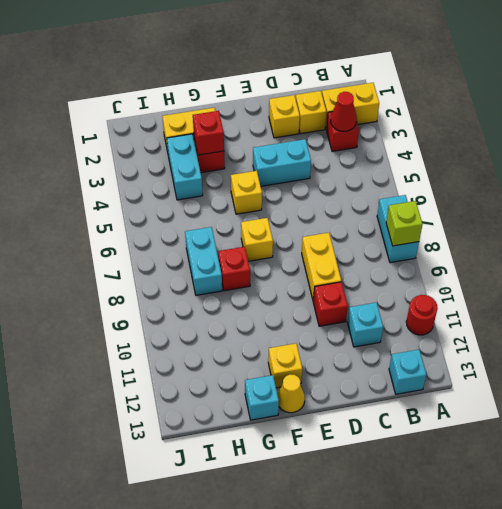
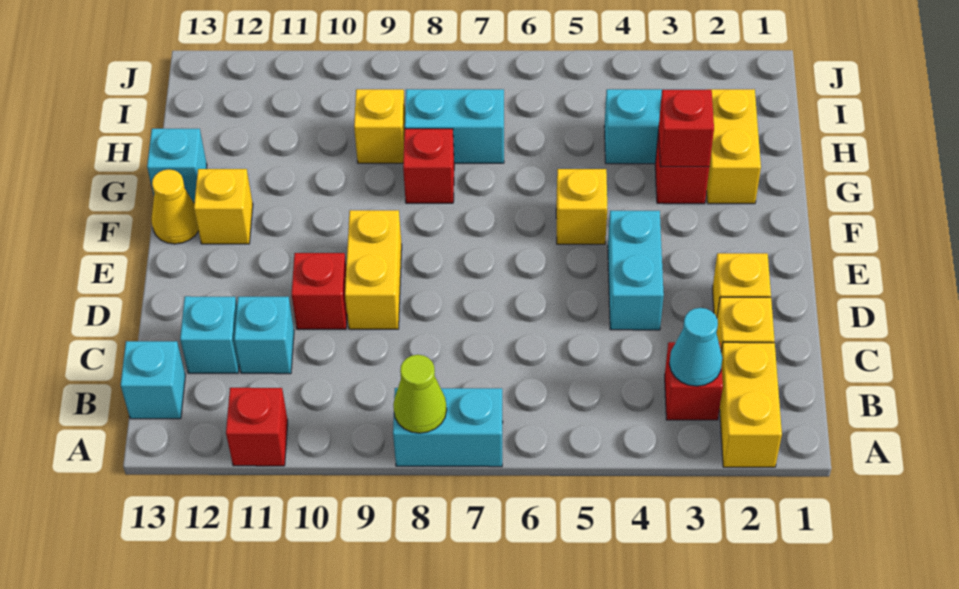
lime brick A8 level 2 -> lime cone A8 level 2
red round brick A11 level 1 -> red brick A11 level 1
red cone B3 level 2 -> cyan cone B3 level 2
none -> cyan brick C12 level 1
yellow brick D8:D9 level 1 -> yellow brick D9:E9 level 1
yellow brick F7 level 1 -> yellow brick H9 level 1

